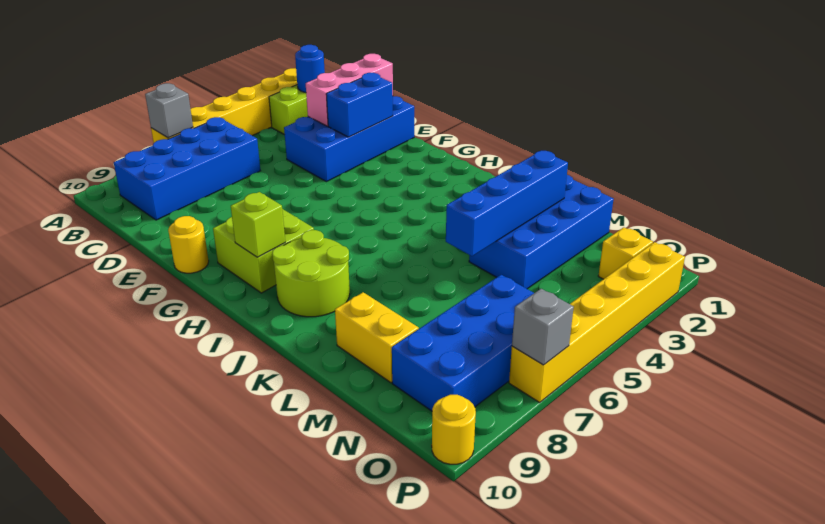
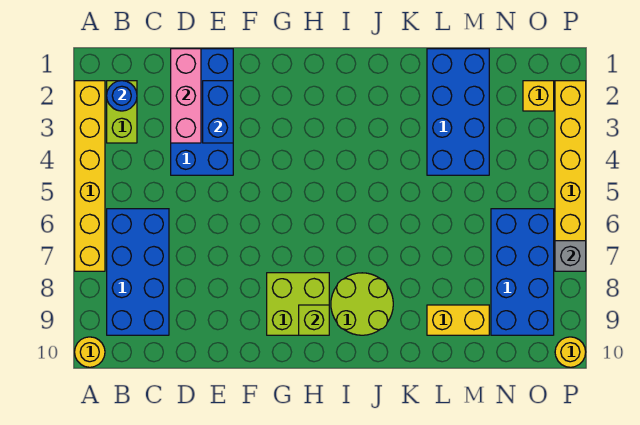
grey brick A7 level 2 -> none
yellow round brick F10 level 1 -> yellow round brick A10 level 1
blue brick L2:L5 level 2 -> none

